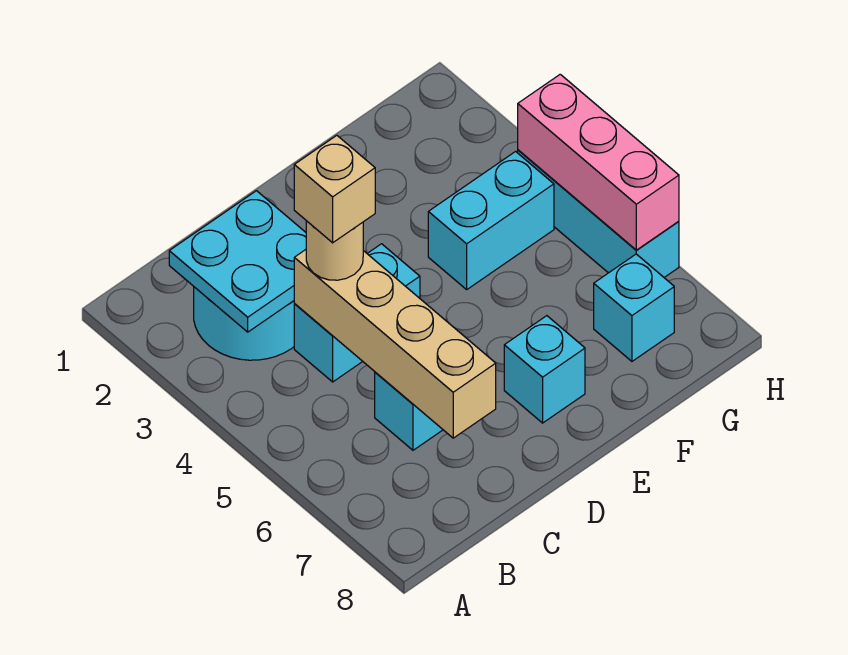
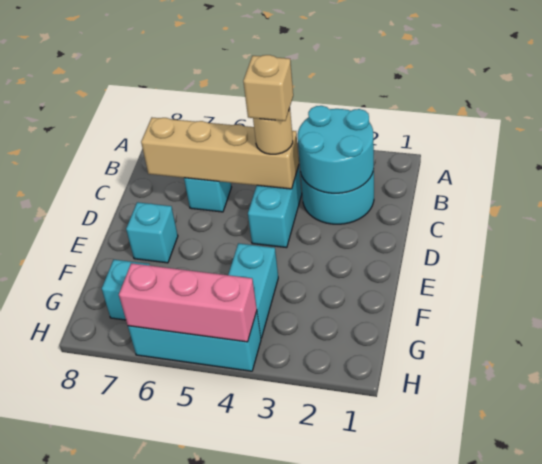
cyan plate B2:C3 level 2 -> cyan round brick B2:C3 level 2

